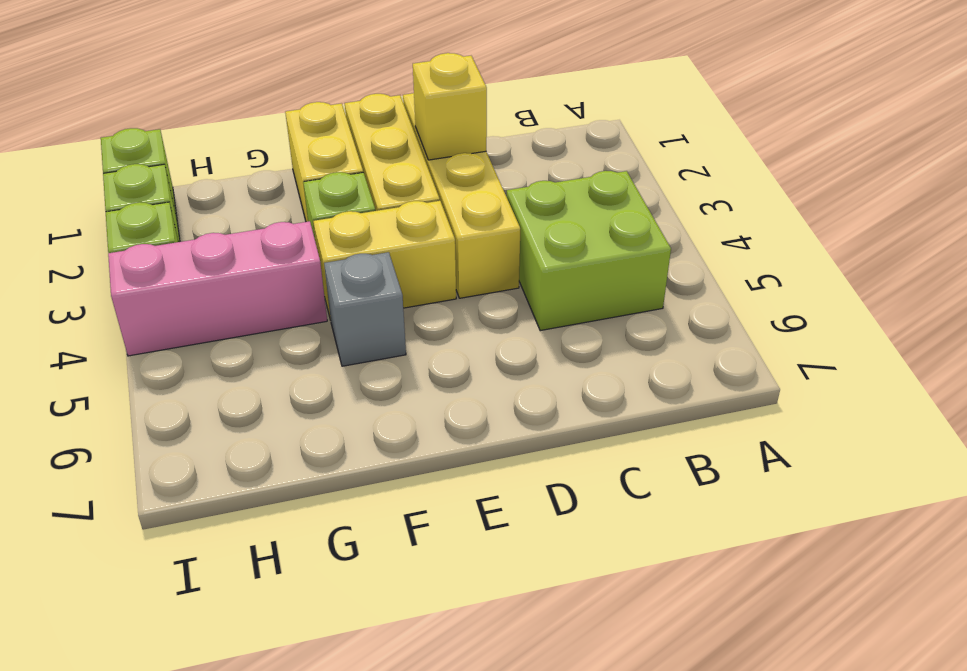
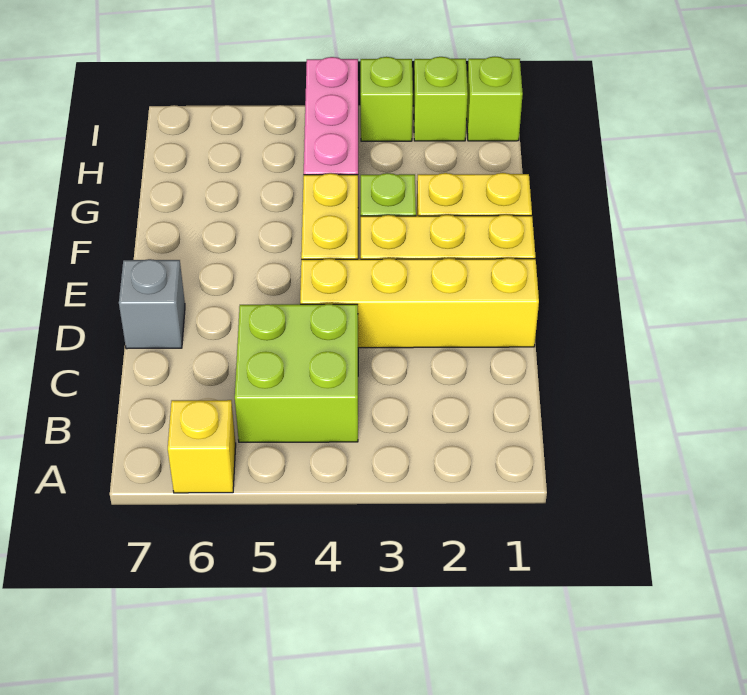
yellow brick D2 level 2 -> yellow brick A6 level 1
grey brick F5 level 1 -> grey brick D7 level 1

